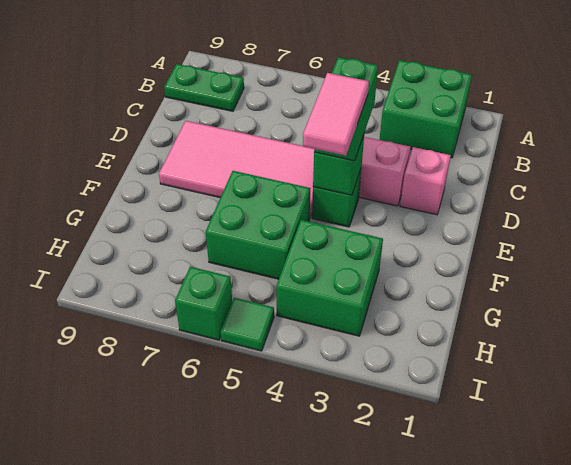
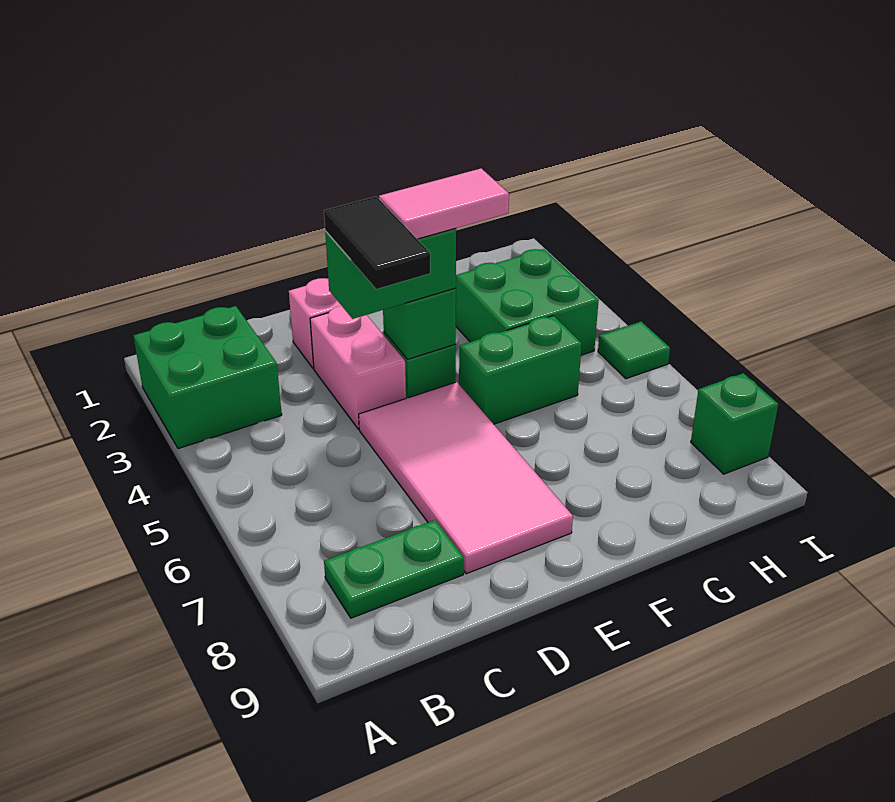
green plate B8:B9 level 1 -> green plate B8:C8 level 1
none -> black tile D4:D5 level 4
green brick F5:G6 level 1 -> green brick F5:G5 level 1
green brick I6 level 1 -> green brick I8 level 1

